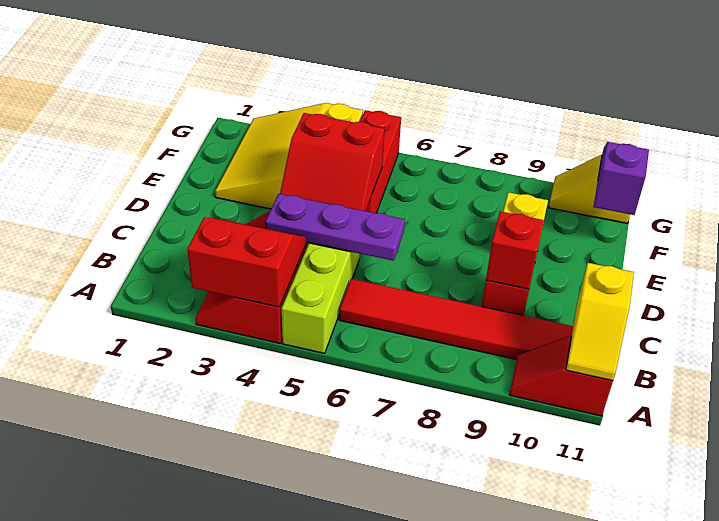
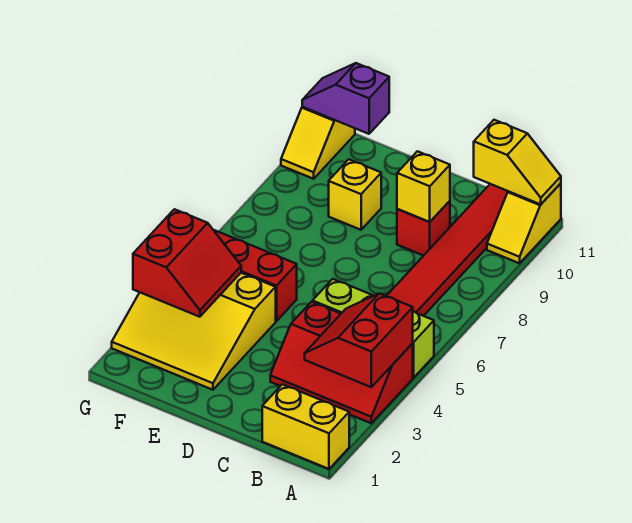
none -> yellow brick A1:B1 level 1
red slope A10:A11 level 1 top 11 -> yellow slope A10:A11 level 1 top 11
purple plate C4:C6 level 2 -> none
red brick C9 level 2 -> yellow brick C9 level 2
red slope D4:E5 level 2 top E -> red slope F3:G4 level 2 top G

